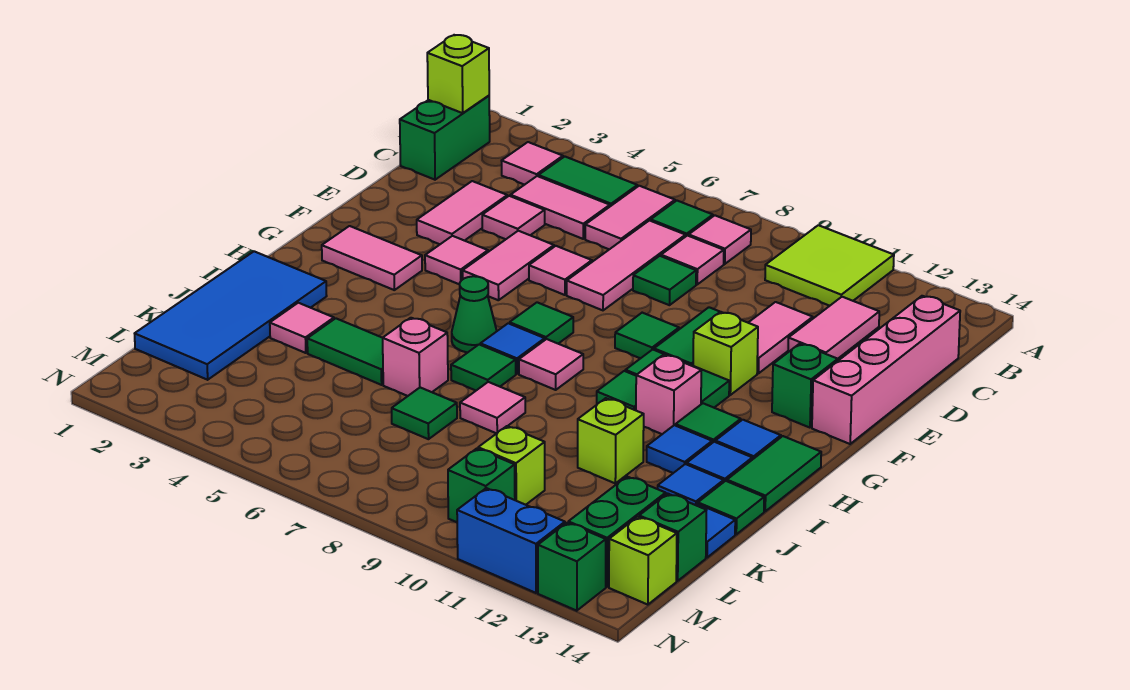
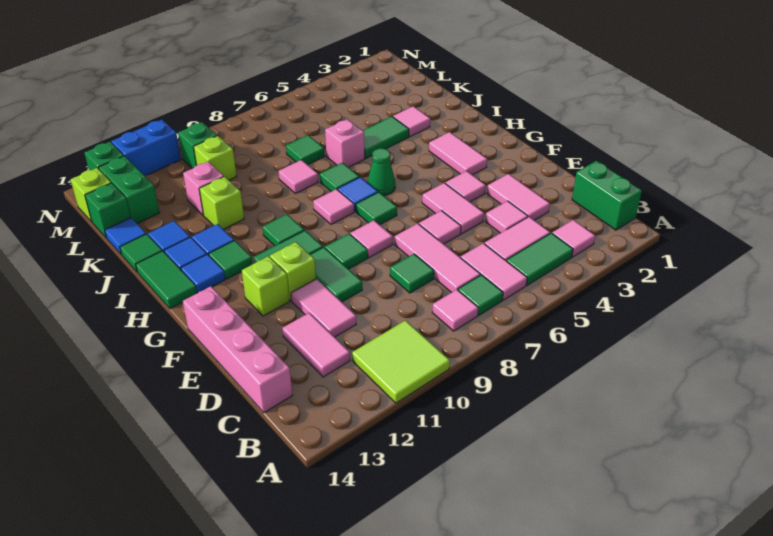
lime brick B1 level 2 -> lime brick F12 level 1
pink tile C8 level 1 -> pink tile F8 level 1
green brick F13 level 1 -> none
pink tile G2:G3 level 1 -> pink tile G3:H3 level 1
pink brick H11 level 1 -> pink brick K11 level 1
blue tile I1:L2 level 1 -> none

